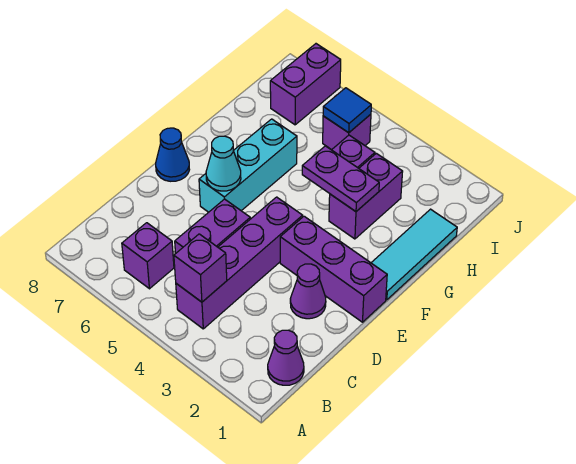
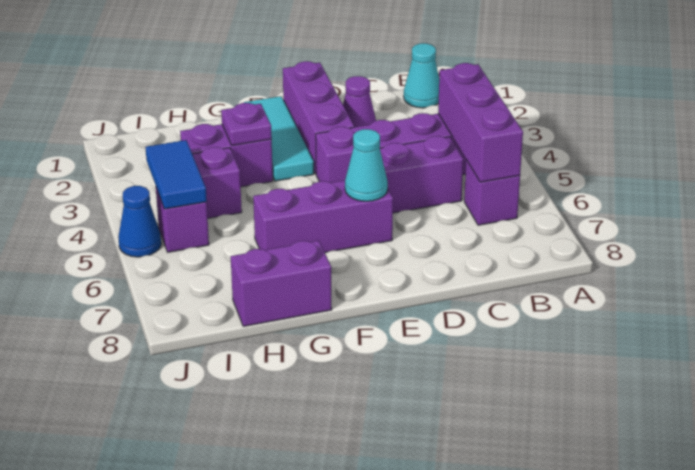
purple cone B1 level 1 -> cyan cone B1 level 1
purple brick B4 level 2 -> purple brick B4:B6 level 2
cyan brick E6:G6 level 1 -> purple brick E6:G6 level 1
blue cone E8 level 1 -> blue cone J5 level 1
cyan tile F1:H1 level 1 -> cyan tile F1:F3 level 1
purple plate G3:G4 level 2 -> purple plate G3 level 2
blue tile I5 level 2 -> blue tile I4:I5 level 2
purple brick I7:J7 level 1 -> purple brick G8:H8 level 1

